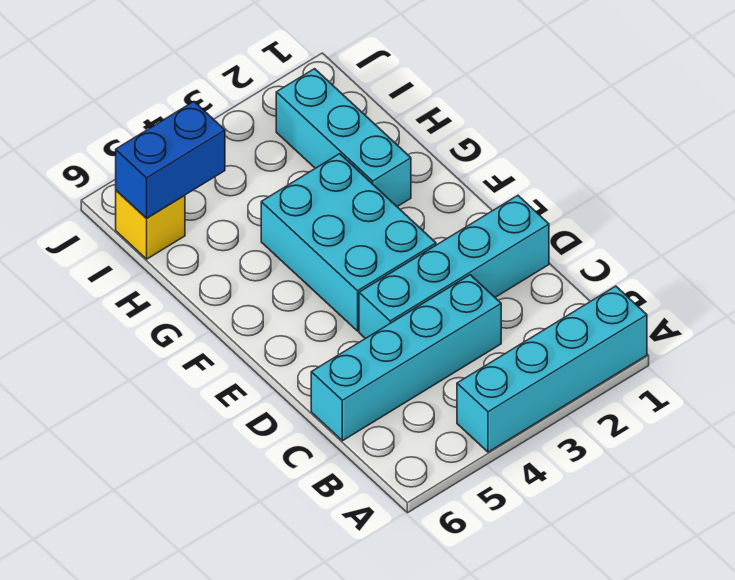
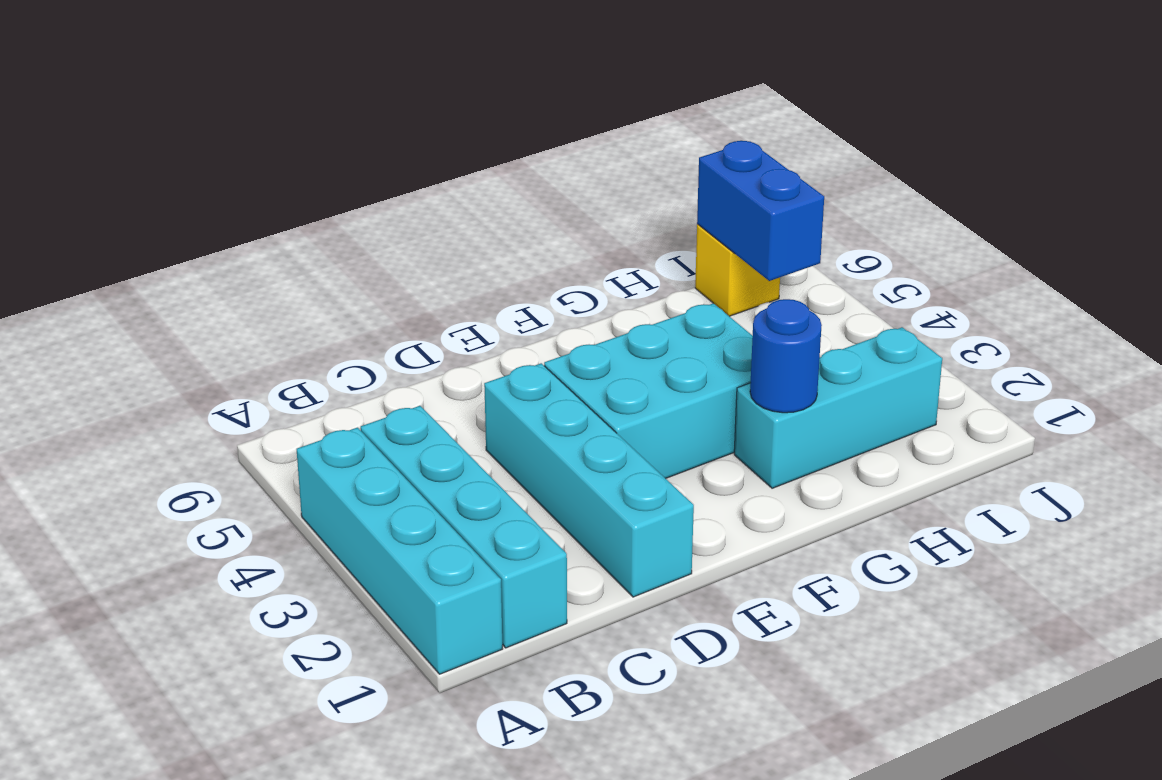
cyan brick C3:C6 level 1 -> cyan brick B1:B4 level 1
none -> blue round brick G2 level 2

